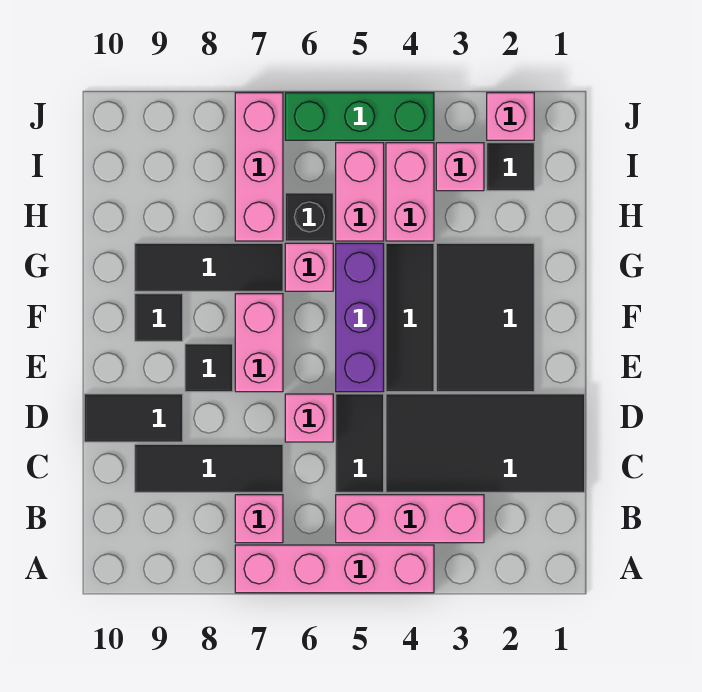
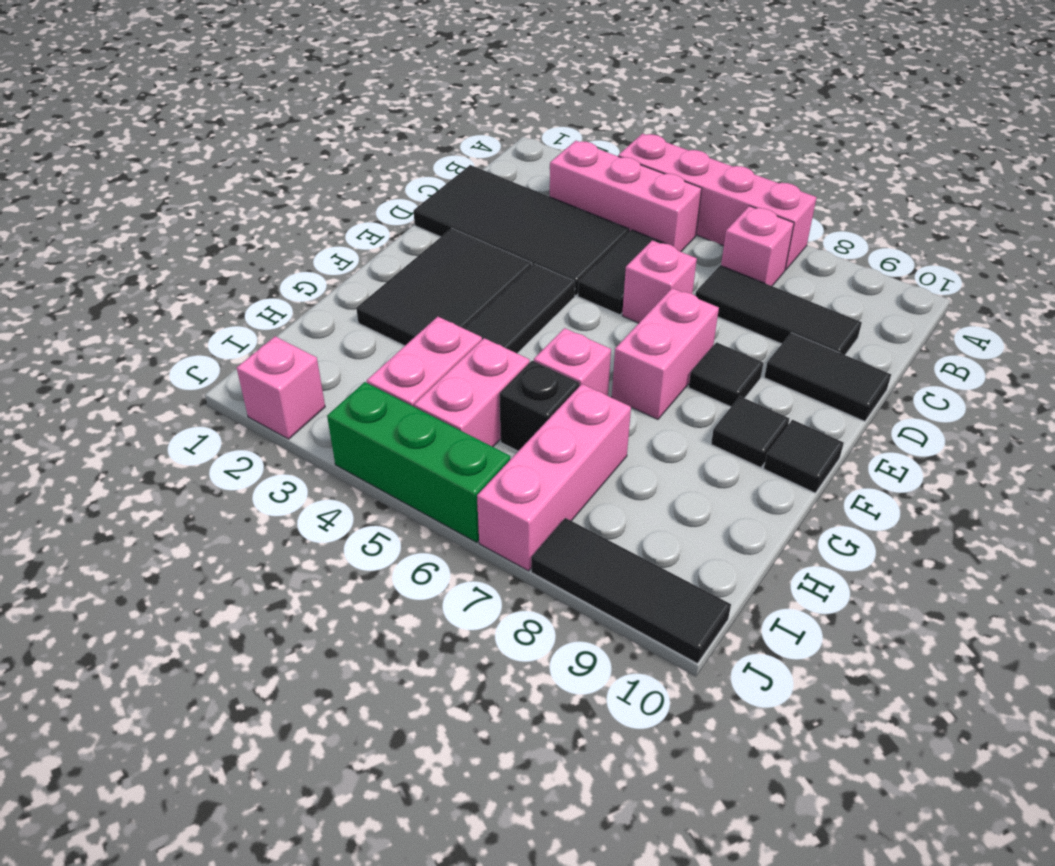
purple brick E5:G5 level 1 -> none
black tile G7:G9 level 1 -> black tile J8:J10 level 1
black tile I2 level 1 -> black tile F10 level 1
pink brick I3 level 1 -> none

